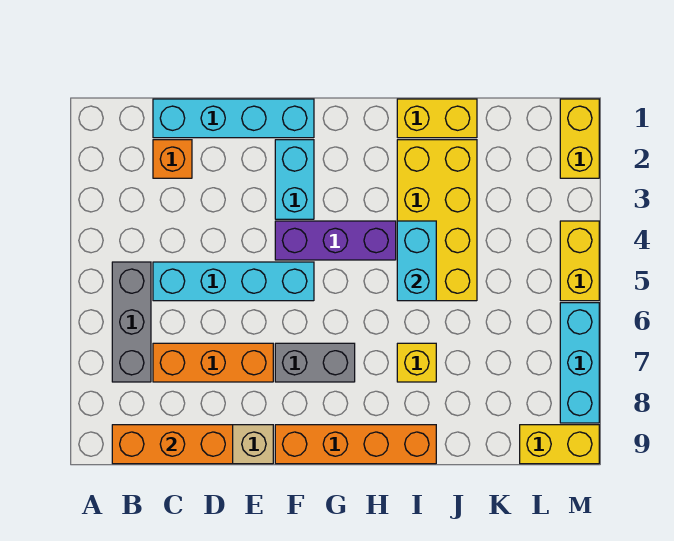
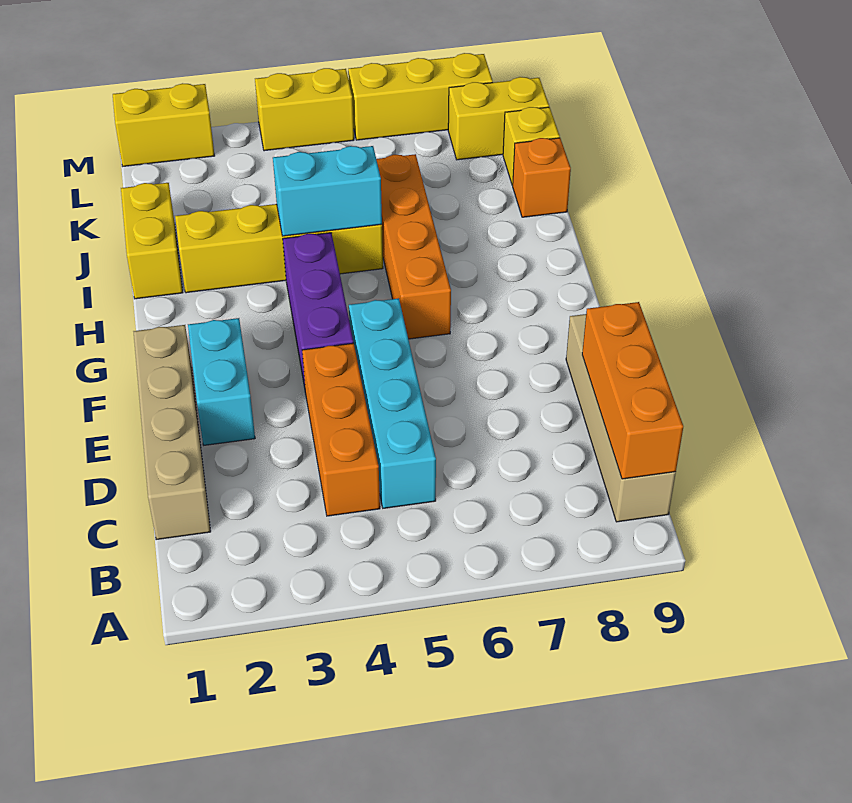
grey brick B5:B7 level 1 -> none
cyan brick C1:F1 level 1 -> tan brick C1:F1 level 1
orange brick C2 level 1 -> orange brick J9 level 1
orange brick C7:E7 level 1 -> orange brick C4:E4 level 1
cyan brick F2:F3 level 1 -> cyan brick E2:F2 level 1
grey brick F7:G7 level 1 -> none
orange brick F9:I9 level 1 -> orange brick G6:J6 level 1
yellow brick I2:J5 level 1 -> yellow brick I2:I5 level 1
yellow brick I7 level 1 -> yellow brick K9 level 1
yellow brick L9:M9 level 1 -> yellow brick L8:L9 level 1
cyan brick M6:M8 level 1 -> yellow brick M6:M8 level 1

